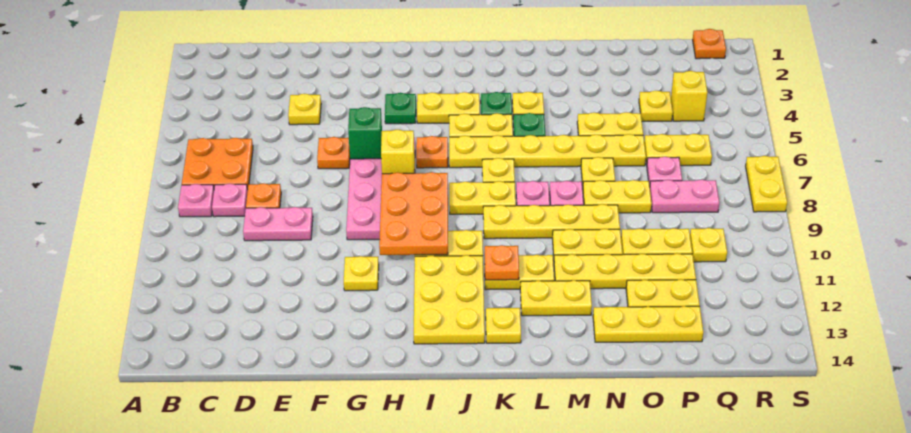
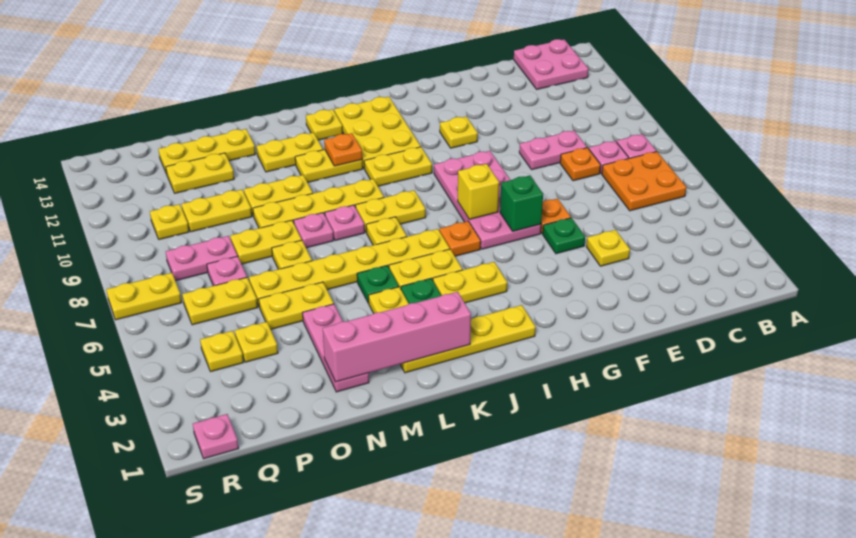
none -> pink plate B13:C14 level 1
green plate H4 level 1 -> green plate F5 level 1
orange plate H8:I10 level 2 -> none
none -> pink brick K2:N2 level 2
yellow plate M11:P11 level 1 -> yellow plate I2:L2 level 1
none -> pink plate N2:N4 level 1
yellow brick Q4 level 1 -> yellow plate Q4 level 1
orange plate R1 level 1 -> pink plate R1 level 1
yellow plate S7:S8 level 1 -> yellow plate R7:S7 level 1

